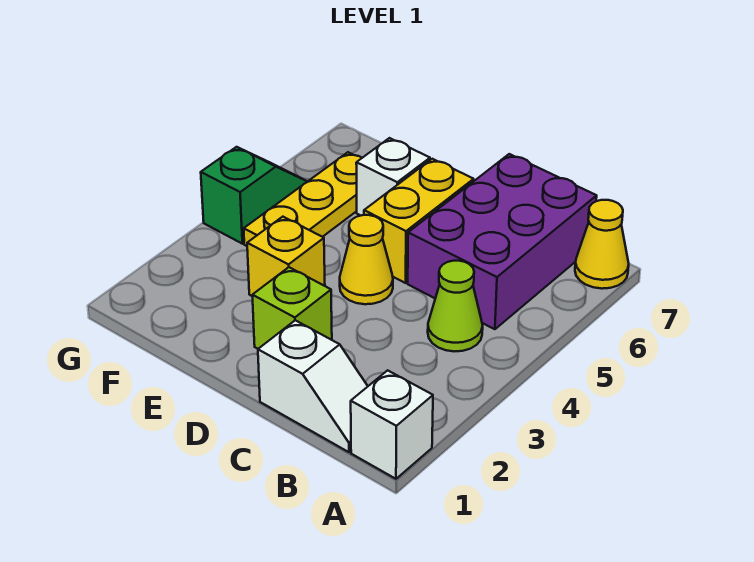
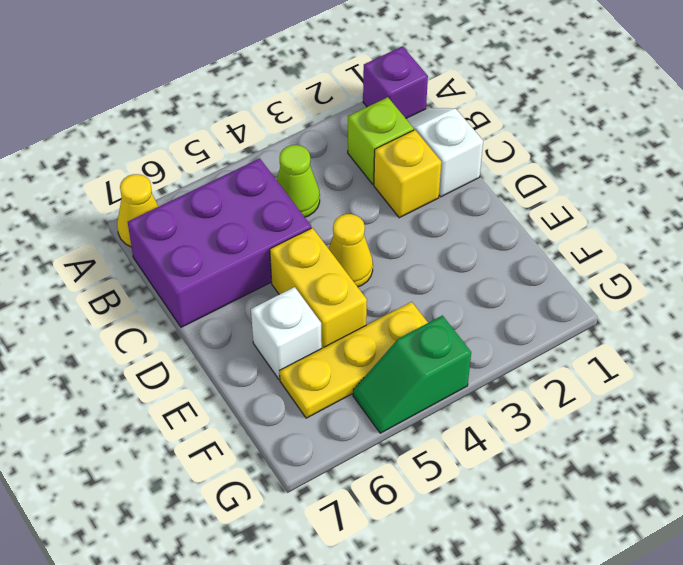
white brick A1 level 1 -> purple brick A1 level 1
lime brick D2 level 1 -> lime brick B2 level 1
yellow brick D5:D6 level 1 -> yellow brick D5:E5 level 1
yellow brick E3 level 1 -> yellow brick C2 level 1

